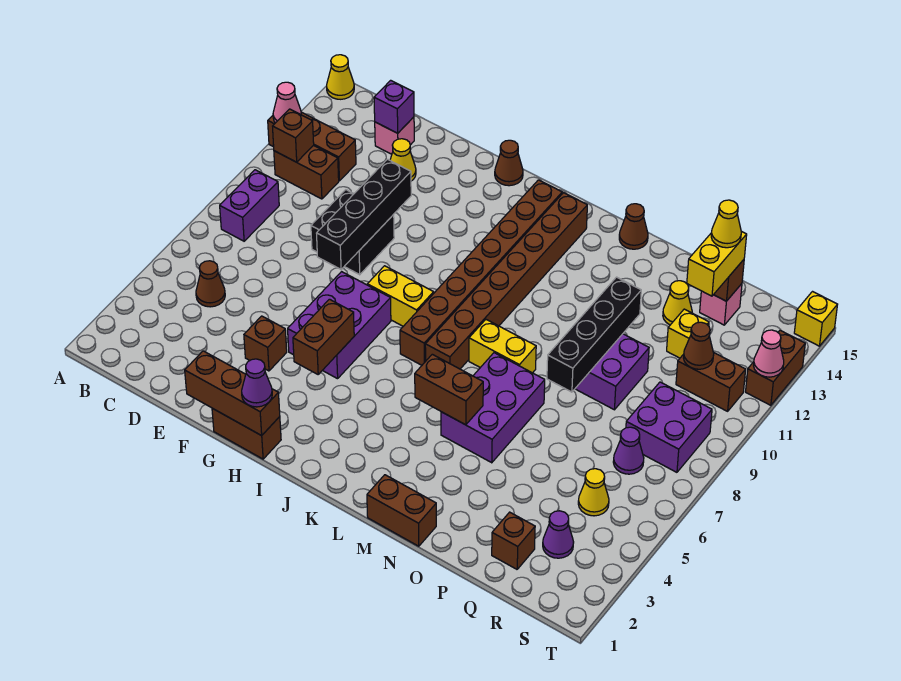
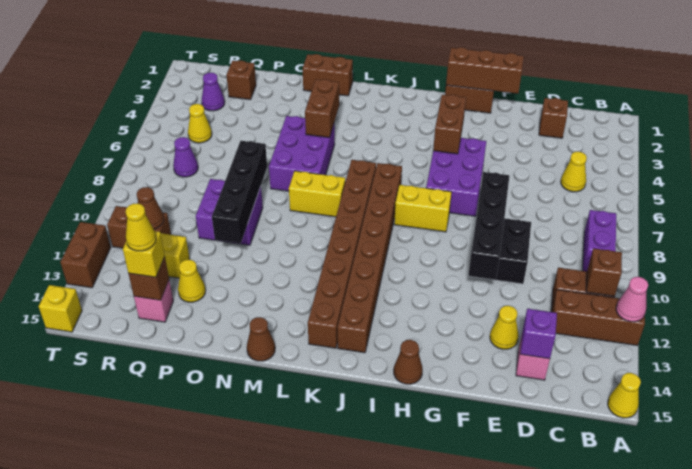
brown cone C5 level 1 -> yellow cone C5 level 1
brown brick F4 level 1 -> brown brick D2 level 1
purple cone H1 level 3 -> none
brown brick L5:M5 level 2 -> brown brick M4:M5 level 2
yellow brick Q13:Q14 level 3 -> yellow brick Q14 level 3
purple brick R8:S9 level 1 -> none
pink cone T12 level 2 -> none

